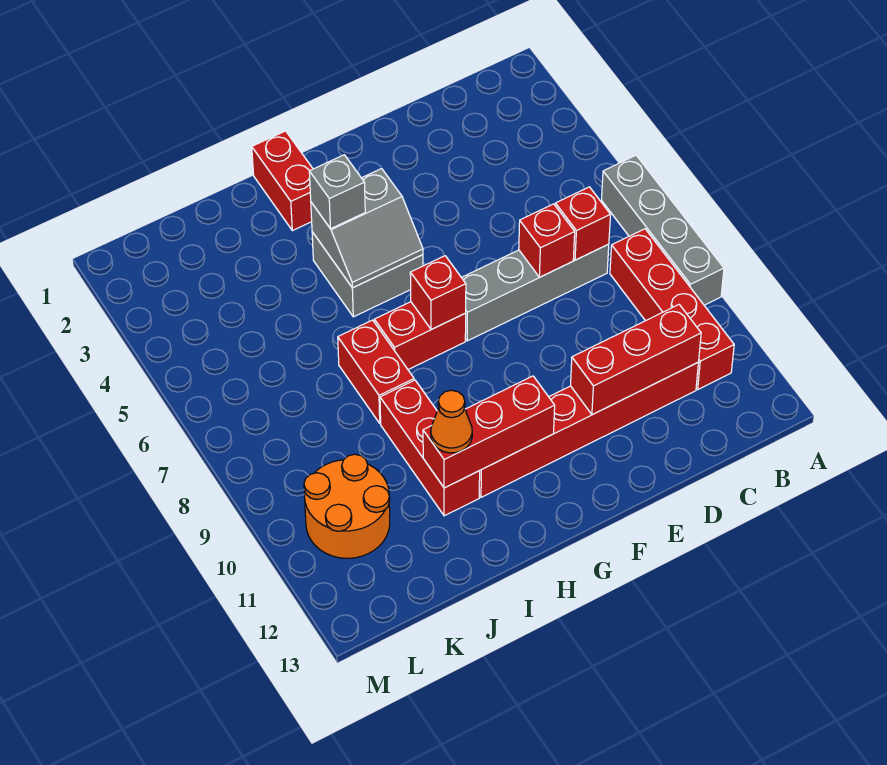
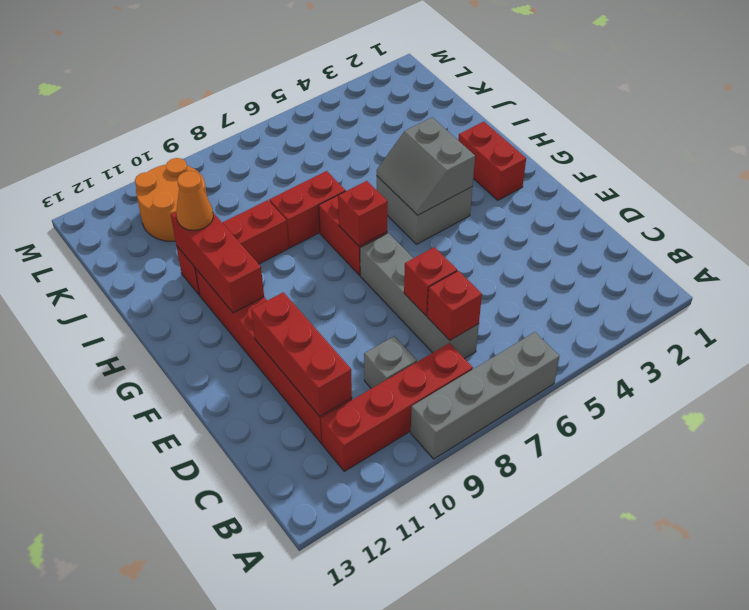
red brick H1:H2 level 1 -> red brick G2:H2 level 1
grey brick H4 level 3 -> grey brick C9 level 1

